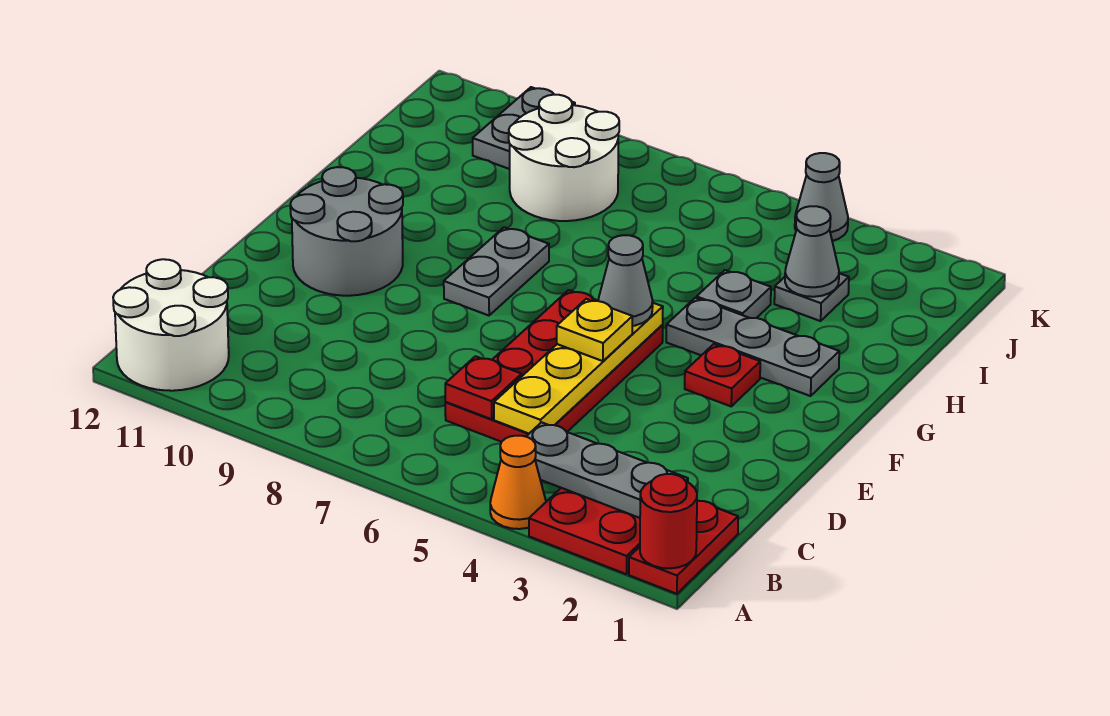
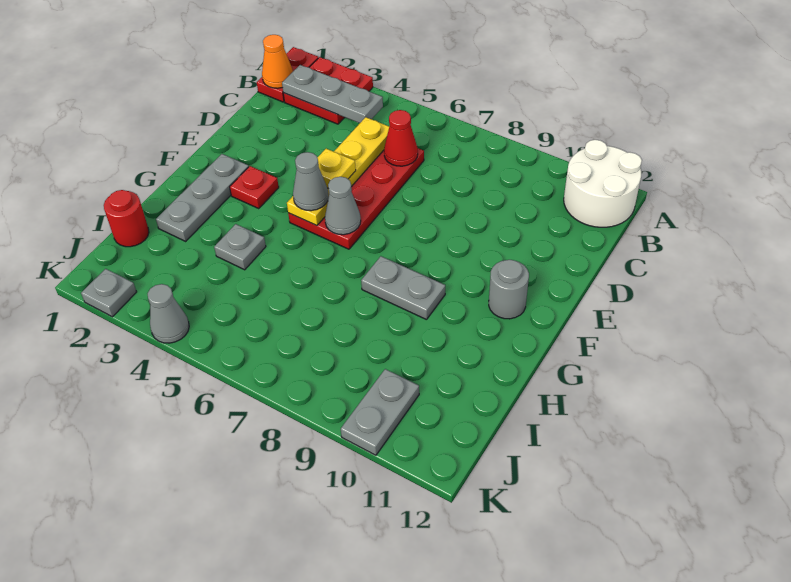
red round brick A1 level 2 -> red round brick I1 level 1
orange cone A4 level 1 -> orange cone B1 level 2
red plate C6 level 2 -> red cone C6 level 2
grey round brick E10:F11 level 1 -> grey round brick F11 level 1
grey plate F8:G8 level 1 -> grey plate G8:G9 level 1
grey plate G2:G4 level 1 -> grey plate F2:H2 level 1
grey plate I3 level 1 -> grey plate K2 level 1
grey cone I3 level 2 -> grey cone F6 level 2
white round brick I8:J9 level 1 -> none

